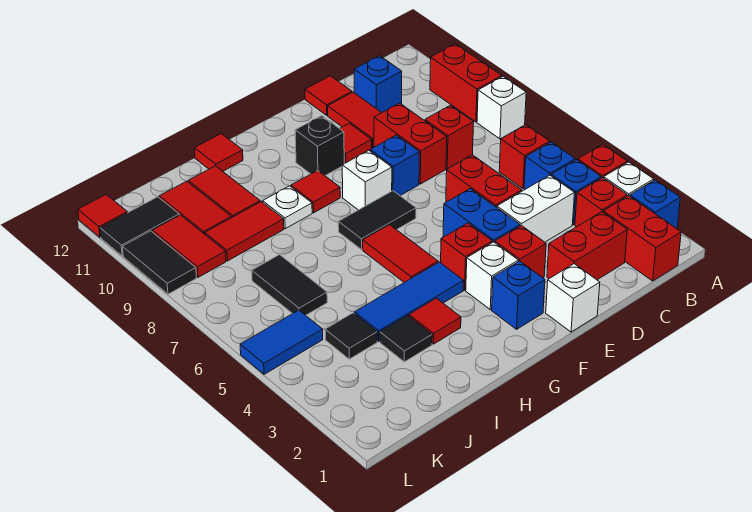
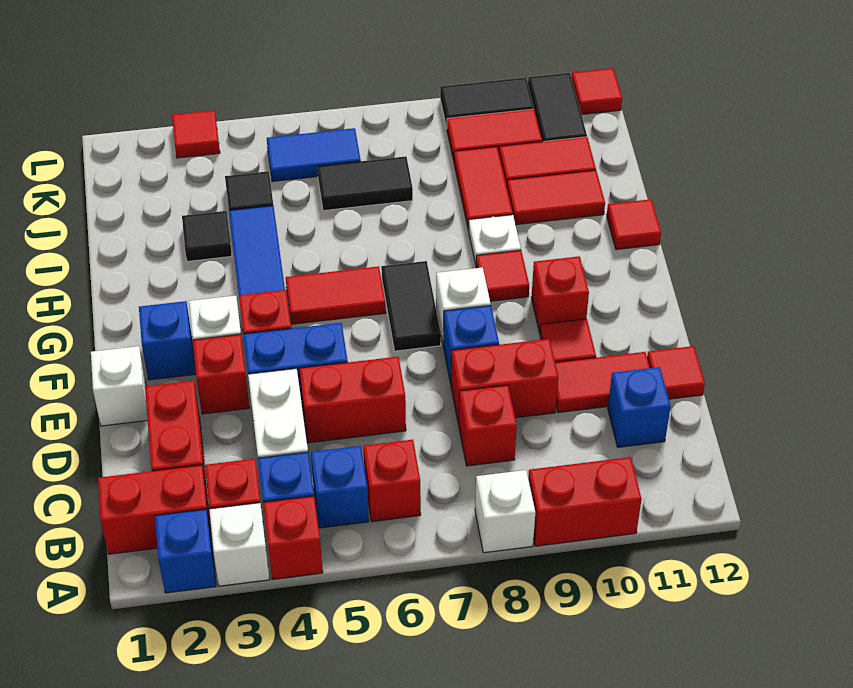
black brick F10 level 1 -> red brick F10 level 1
red tile H3 level 1 -> red tile L3 level 1
blue tile K5:L5 level 1 -> blue tile K5:K6 level 1

